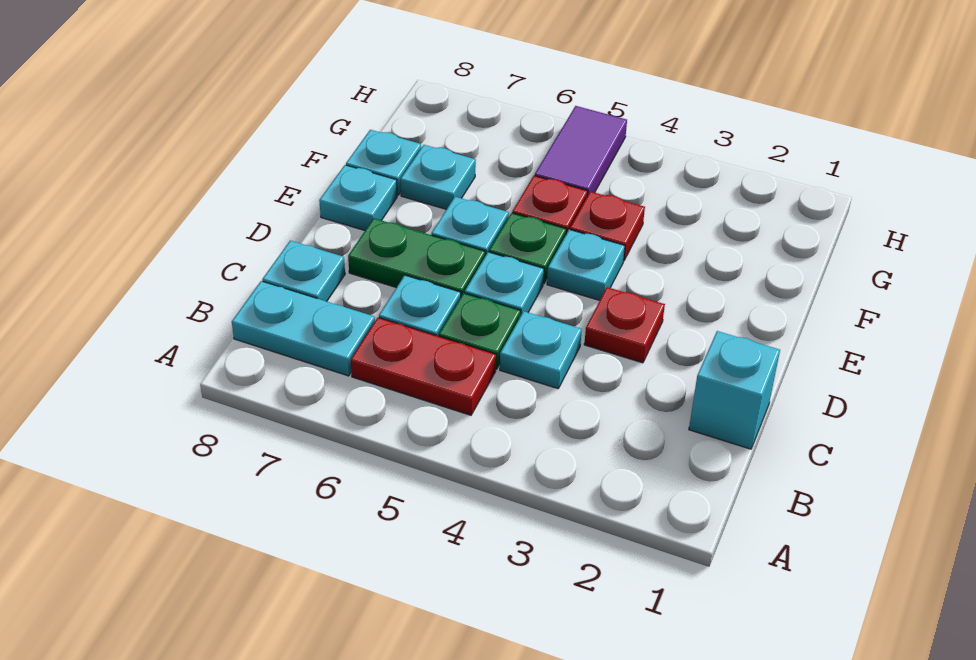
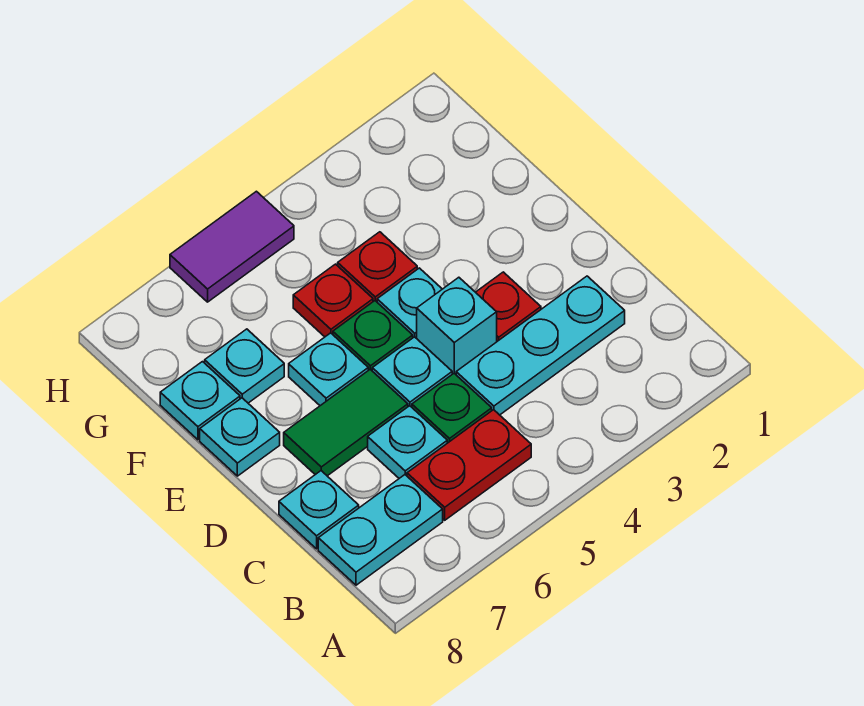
cyan brick C1 level 1 -> cyan brick D4 level 1
cyan plate C4 level 1 -> cyan plate C2:C4 level 1
green plate D6:D7 level 1 -> green tile D6:D7 level 1
purple tile G5:H5 level 1 -> purple tile H5:H6 level 1

